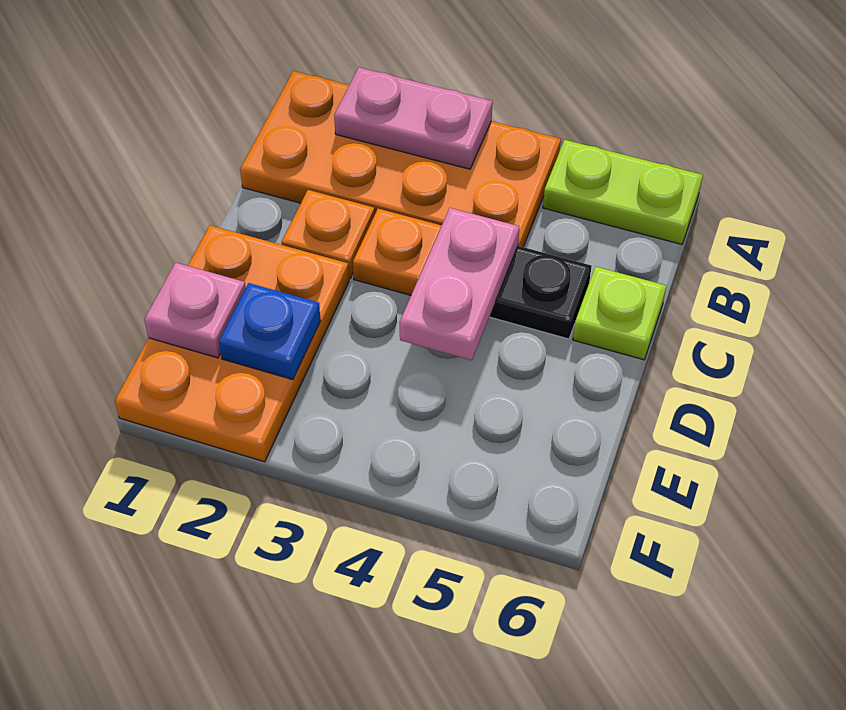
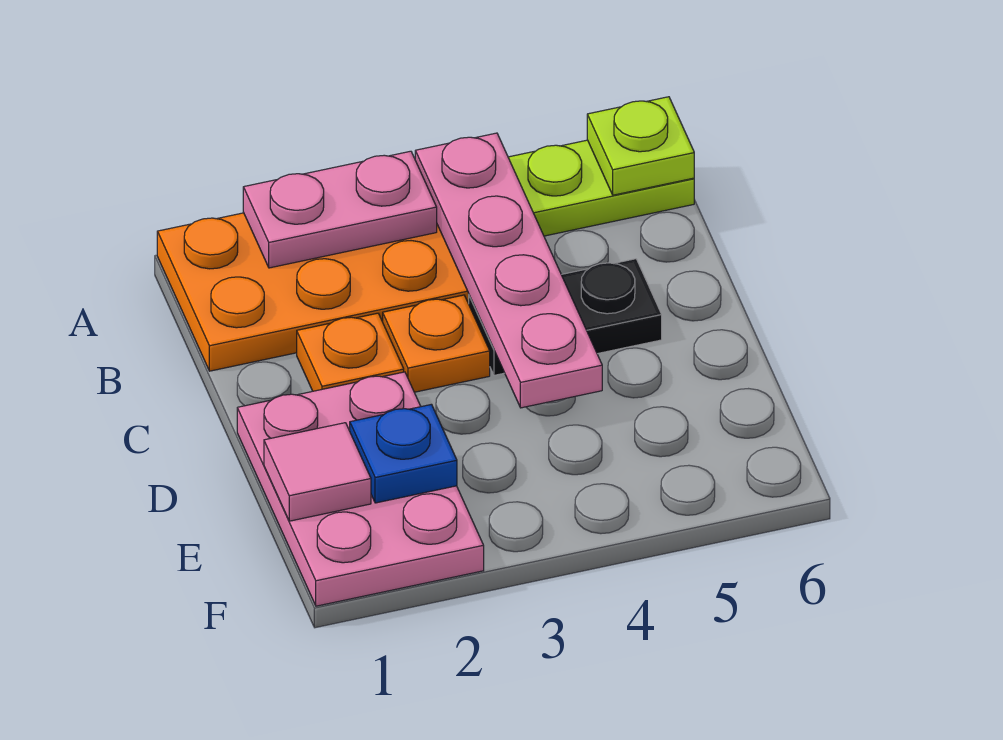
pink plate C4:D4 level 2 -> pink plate A4:D4 level 2
lime plate C6 level 1 -> lime plate A6 level 2
orange plate D1:F2 level 1 -> pink plate D1:F2 level 1
pink plate E1 level 2 -> pink tile E1 level 2

